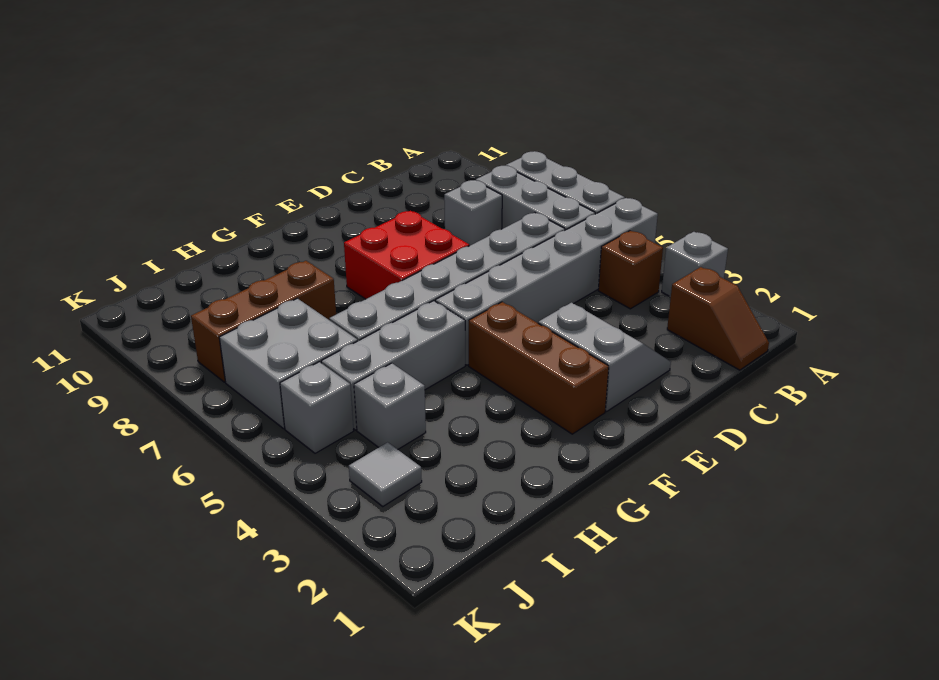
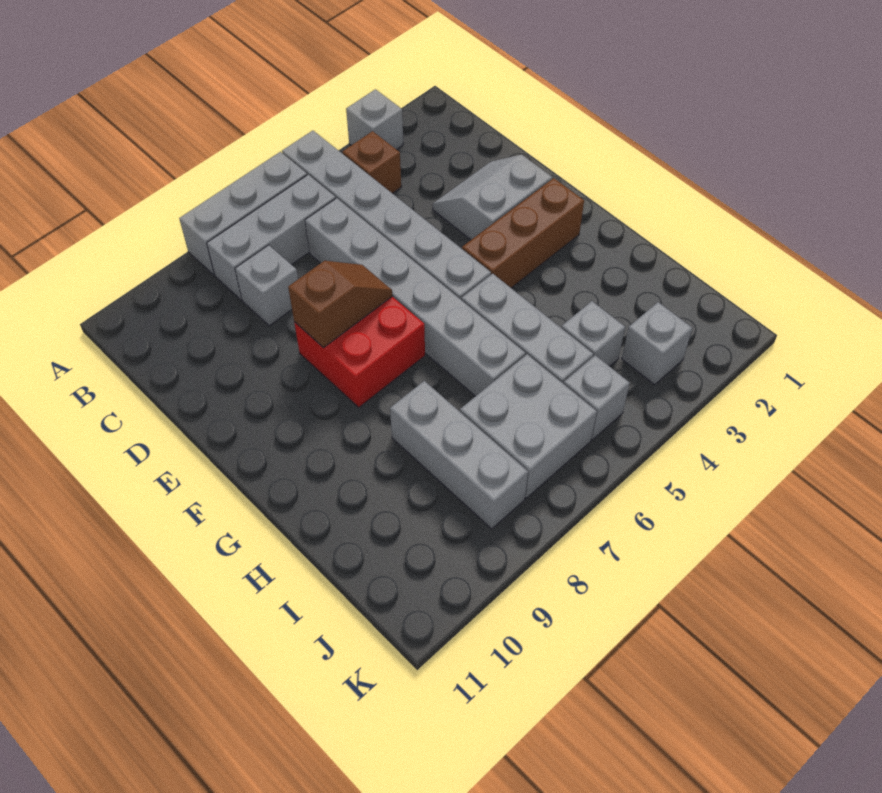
brown slope B1:B2 level 1 top 2 -> brown slope E7:E8 level 2 top 8
brown brick H8:J8 level 1 -> grey brick H8:J8 level 1
grey tile J3 level 1 -> grey brick J3 level 1

